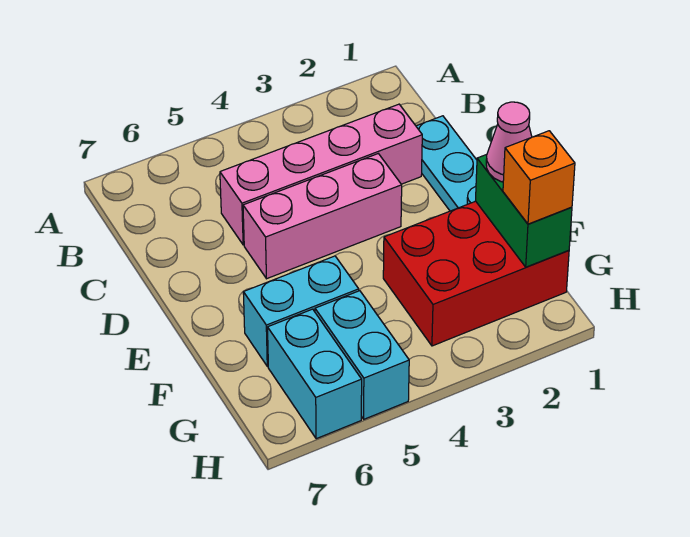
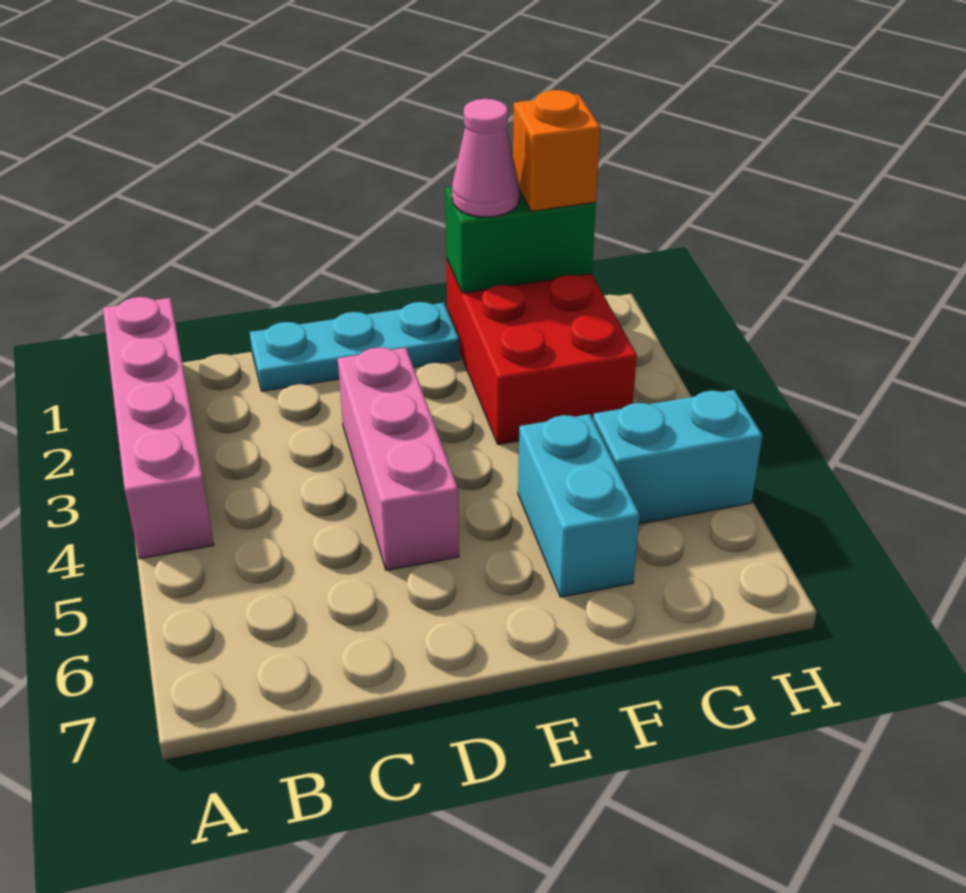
pink brick C2:C5 level 1 -> pink brick A1:A4 level 1
cyan brick G6:H6 level 1 -> none

